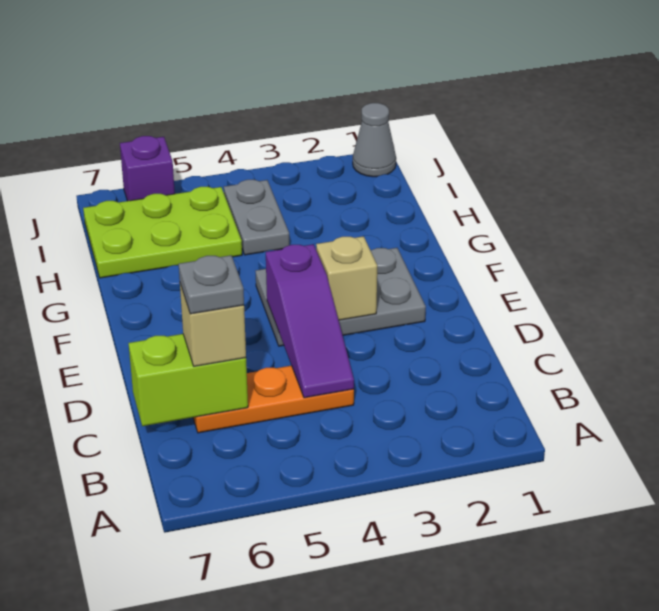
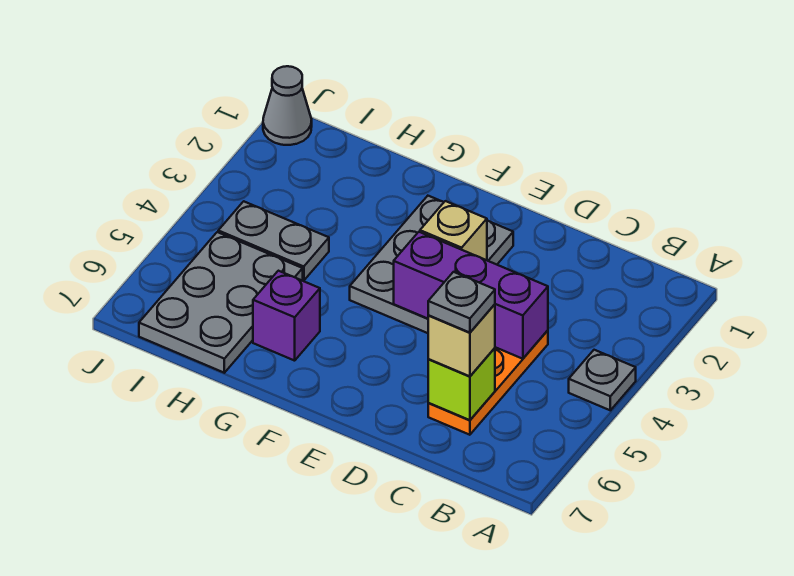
none -> grey plate A4 level 1
purple slope C4:E4 level 2 top E -> purple brick C4:E4 level 2
lime brick C6:C7 level 2 -> lime brick C6 level 2
lime plate H5:I7 level 1 -> grey plate H5:I7 level 1
purple brick J6 level 1 -> purple brick G6 level 1

